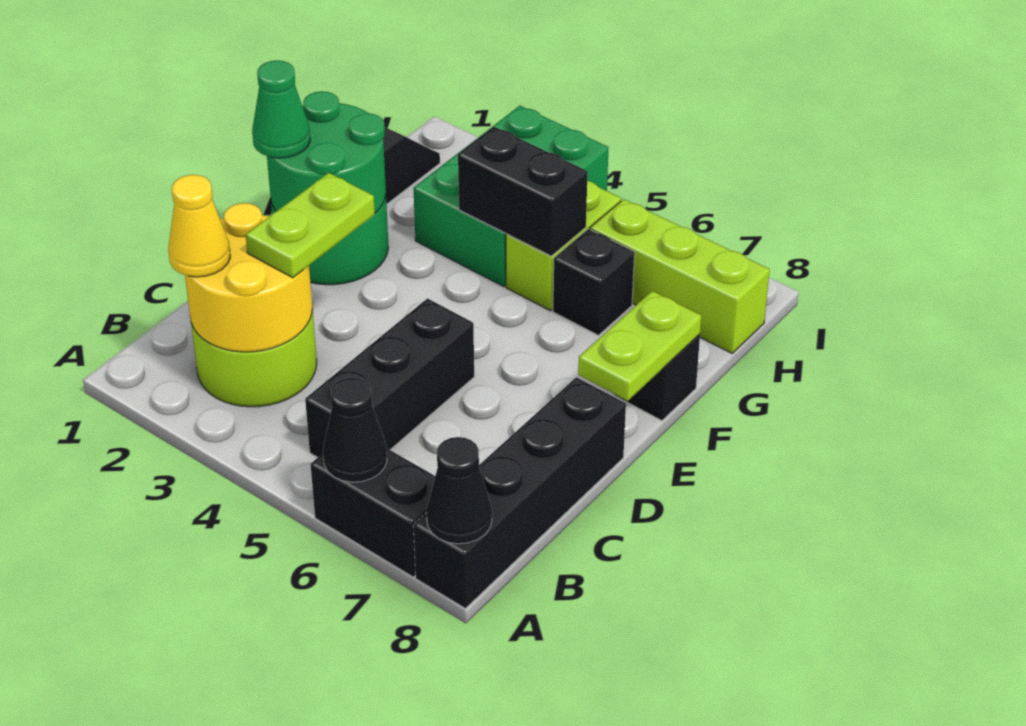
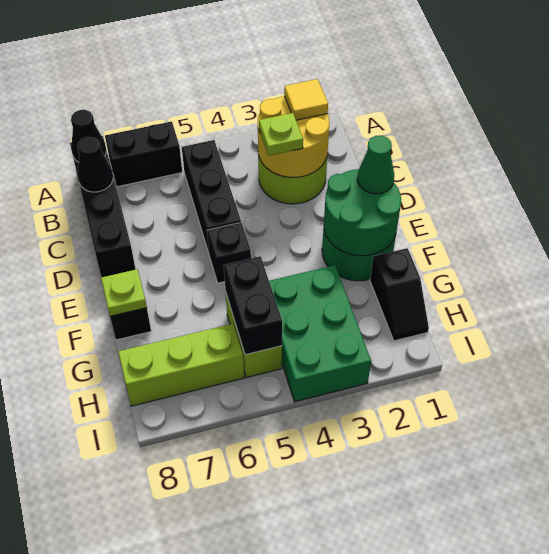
black cone A6 level 2 -> black cone B8 level 2
yellow cone B2 level 3 -> yellow tile B2 level 3
lime plate C3:D3 level 3 -> lime plate C3 level 3
lime plate E8:F8 level 2 -> lime plate F8 level 2
black brick G4:G5 level 2 -> black brick G5:H5 level 2
black brick G6 level 1 -> black brick E5 level 1

